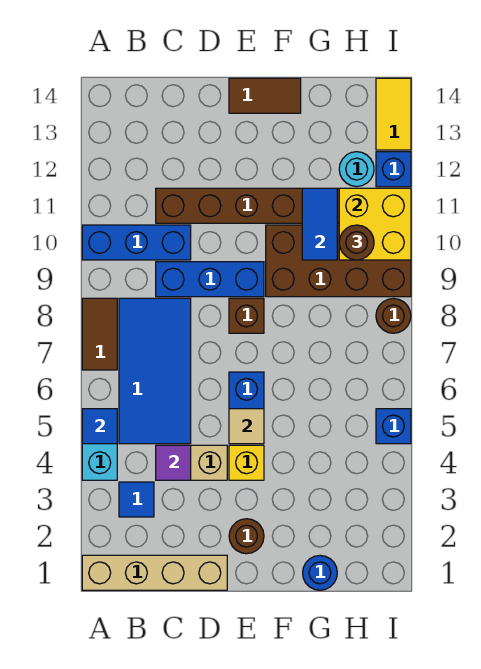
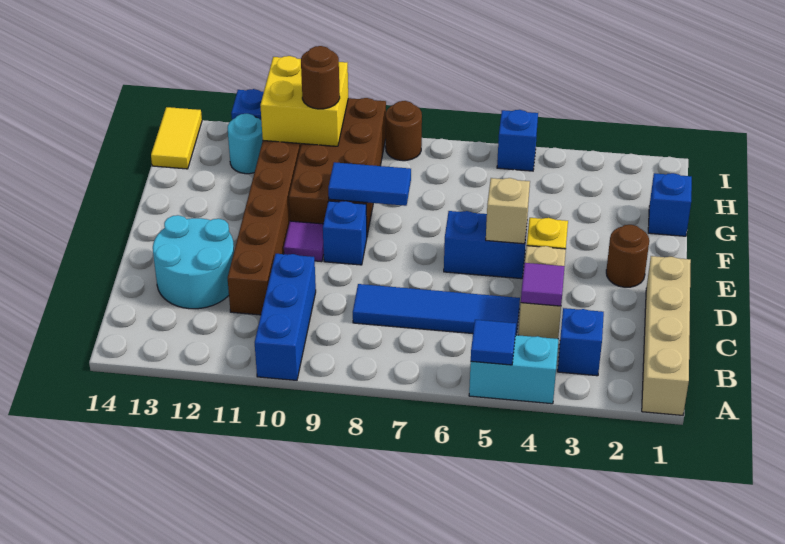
brown tile A7:A8 level 1 -> none
blue tile B3 level 1 -> blue brick B3 level 1
blue tile B5:C8 level 1 -> blue tile C5:C8 level 1
blue brick C9:E9 level 1 -> blue brick E9 level 1
none -> cyan round brick C12:D13 level 1
tan tile E5 level 2 -> tan brick E5 level 2
brown brick E8 level 1 -> none
none -> purple tile E10 level 1
brown tile E14:F14 level 1 -> none
blue round brick G1 level 1 -> blue brick G1 level 1
blue tile G10:G11 level 2 -> blue tile F8:F9 level 2
yellow tile I13:I14 level 1 -> yellow tile H14:I14 level 1

